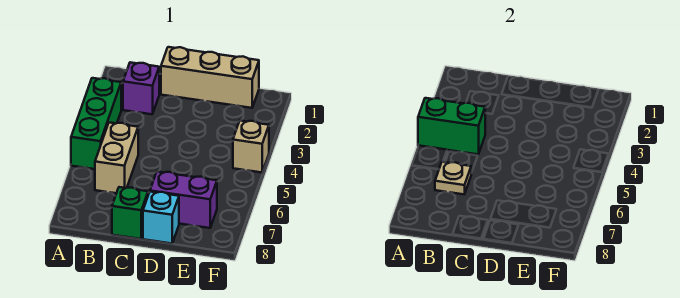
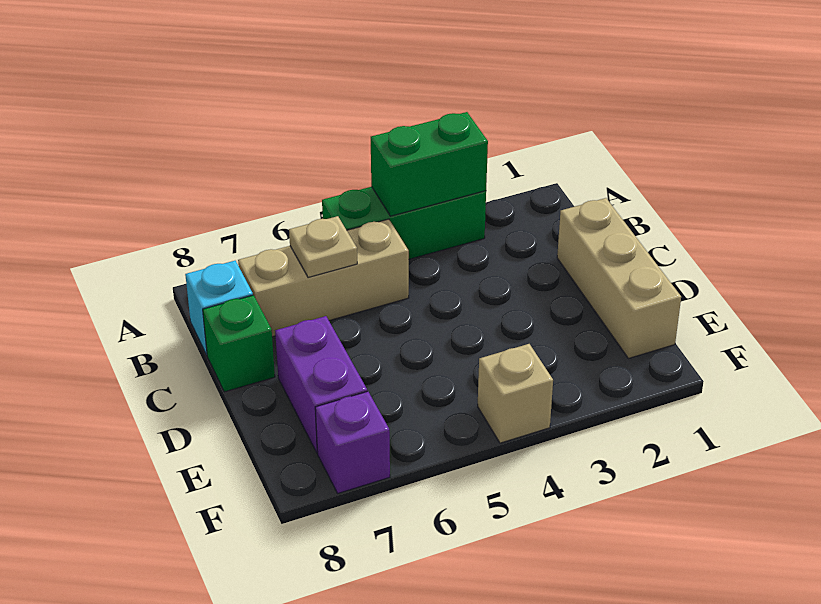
green brick A4:B4 level 2 -> green brick A3:A4 level 2
purple brick B2 level 1 -> purple brick F7 level 1
tan brick B5:B6 level 1 -> tan brick B5:B7 level 1
cyan brick D8 level 1 -> cyan brick B8 level 1

